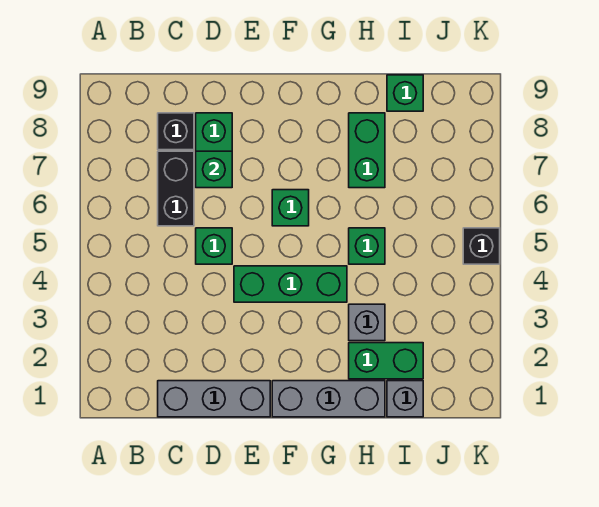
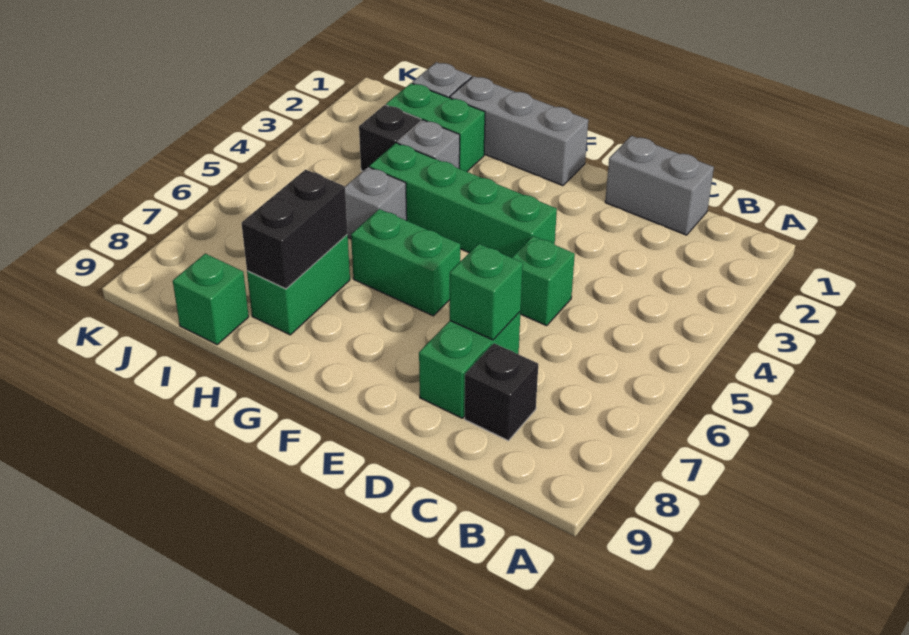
grey brick C1:E1 level 1 -> grey brick C1:D1 level 1
black brick C6:C7 level 1 -> black brick H7:H8 level 2
green brick E4:G4 level 1 -> green brick E4:H4 level 1
green brick F6 level 1 -> green brick F6:G6 level 1
green brick H5 level 1 -> grey brick H5 level 1
black brick K5 level 1 -> black brick I3 level 1

